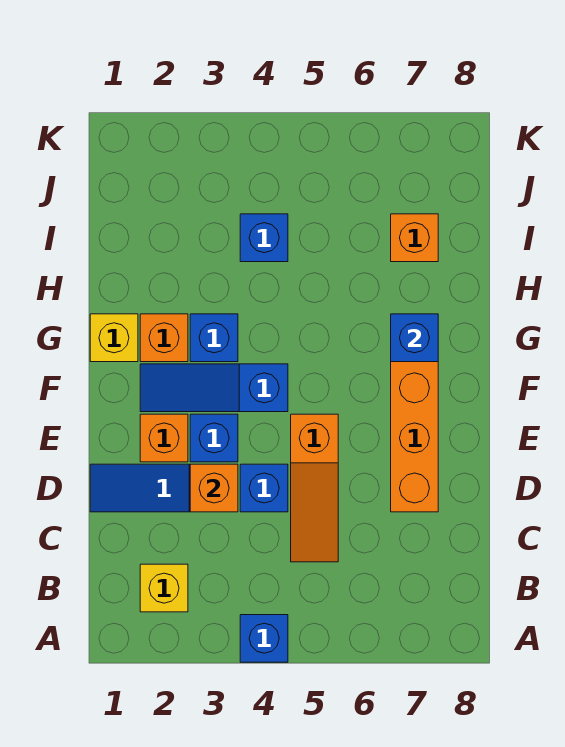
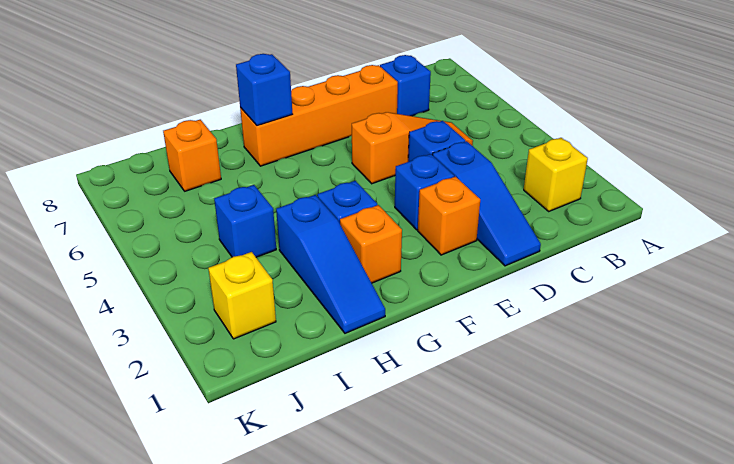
blue brick A4 level 1 -> blue brick C7 level 1
orange brick D3 level 2 -> none
blue slope F2:F4 level 1 top 4 -> blue slope H1:H3 level 1 top 3
yellow brick G1 level 1 -> yellow brick J2 level 1

